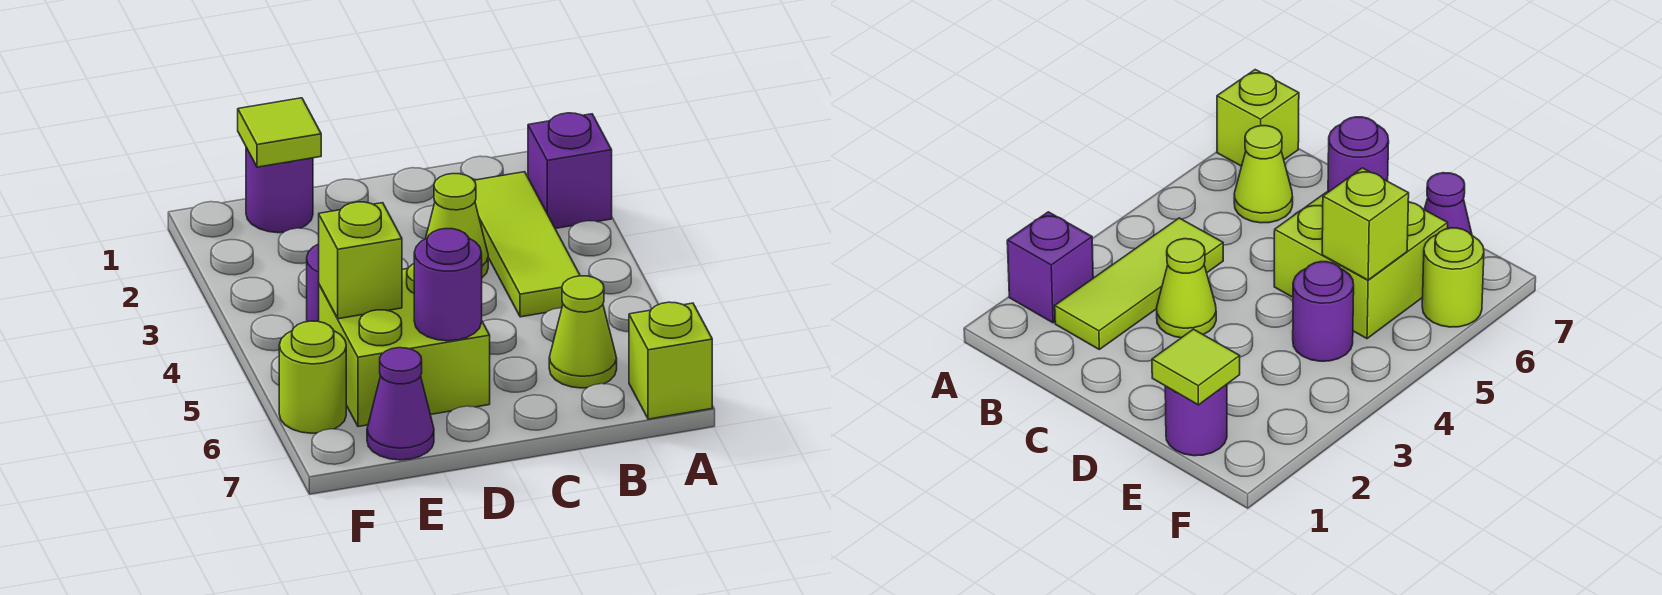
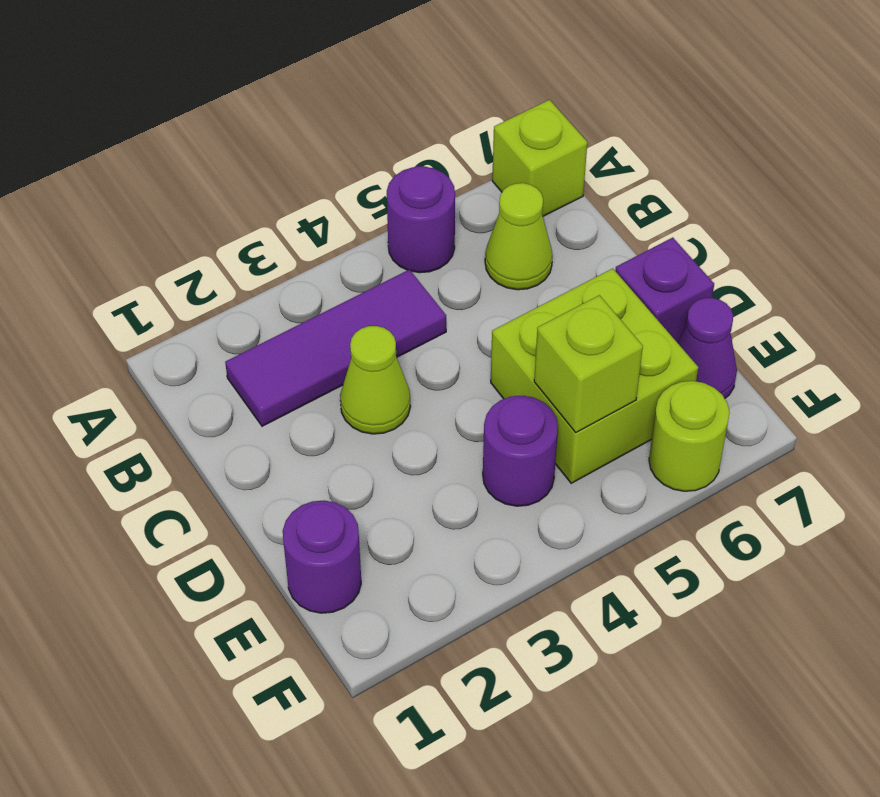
purple brick A2 level 1 -> purple brick D7 level 1
lime tile B2:B4 level 1 -> purple tile B2:B4 level 1
purple round brick D6 level 2 -> purple round brick A5 level 1
lime tile E1 level 2 -> none

